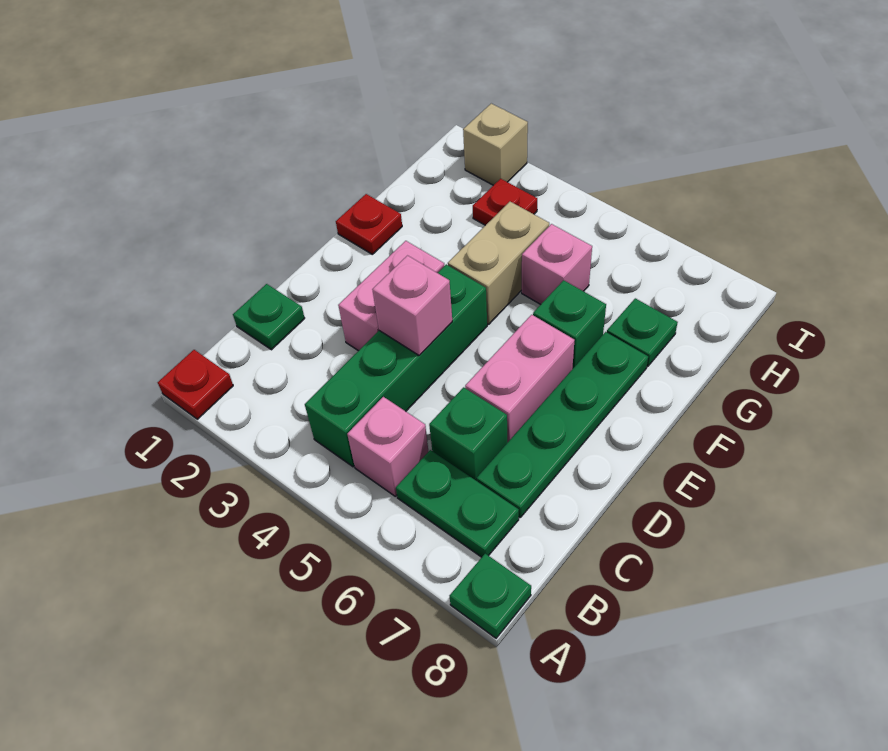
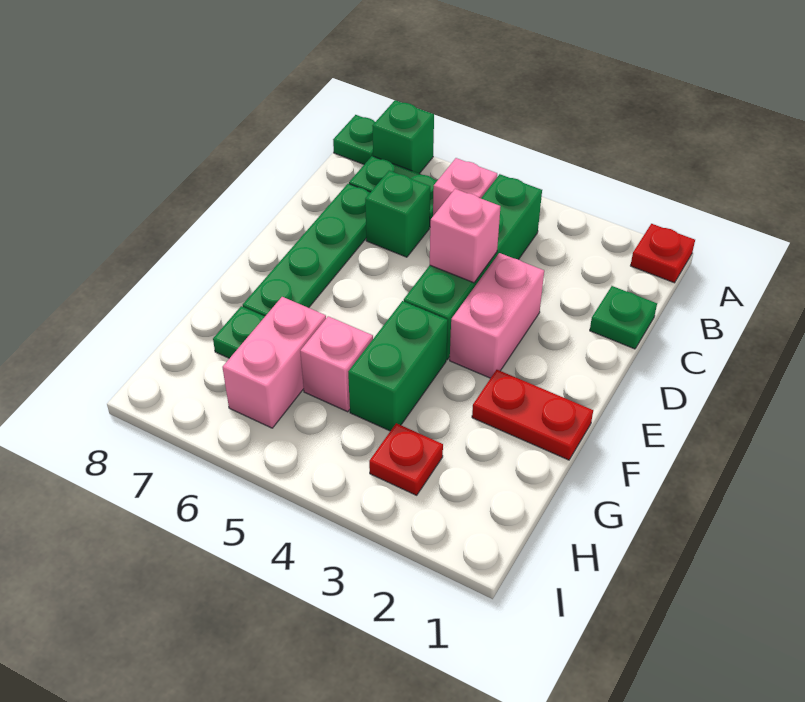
pink brick D6:E6 level 1 -> pink brick G6:H6 level 1
red plate F1 level 1 -> red plate F1:F2 level 1
tan brick F4:G4 level 1 -> green brick F4:G4 level 1
green brick F6 level 1 -> green brick A7 level 1
tan brick I2 level 1 -> none

